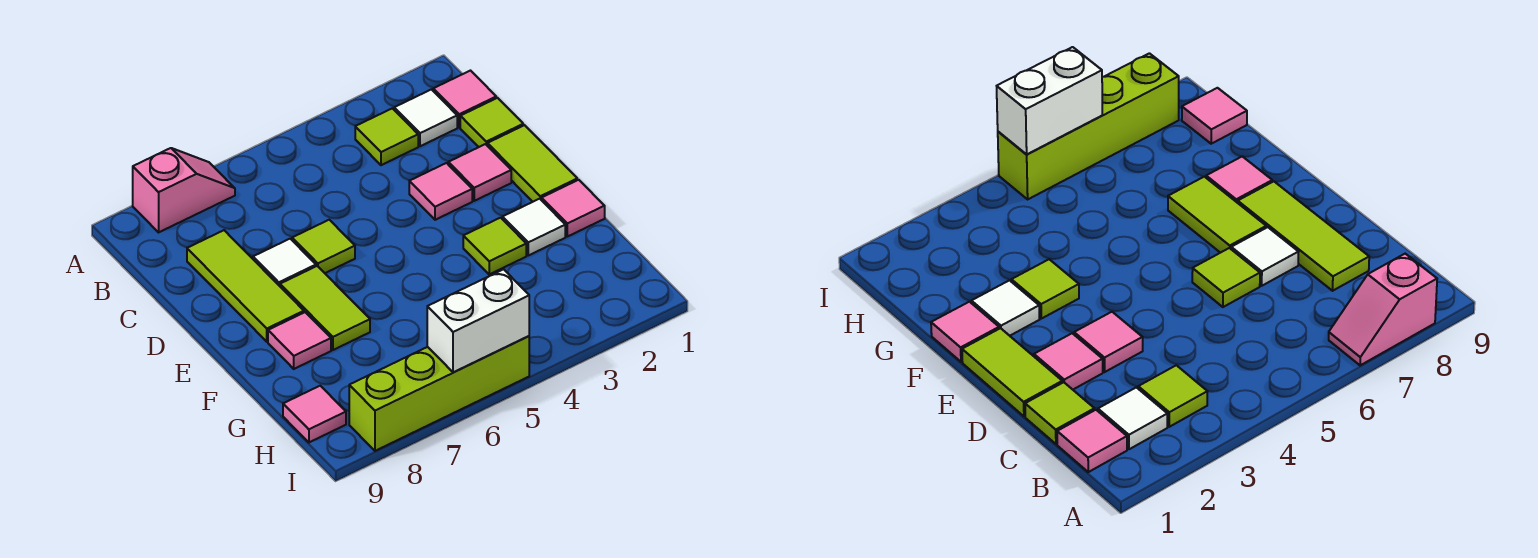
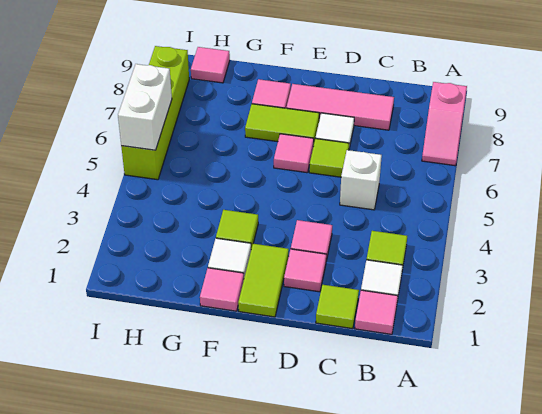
none -> white brick C5 level 1
lime tile C8:E8 level 1 -> pink tile C8:E8 level 1
lime tile D1:E1 level 1 -> lime tile E1:E2 level 1
none -> pink tile E6 level 1

